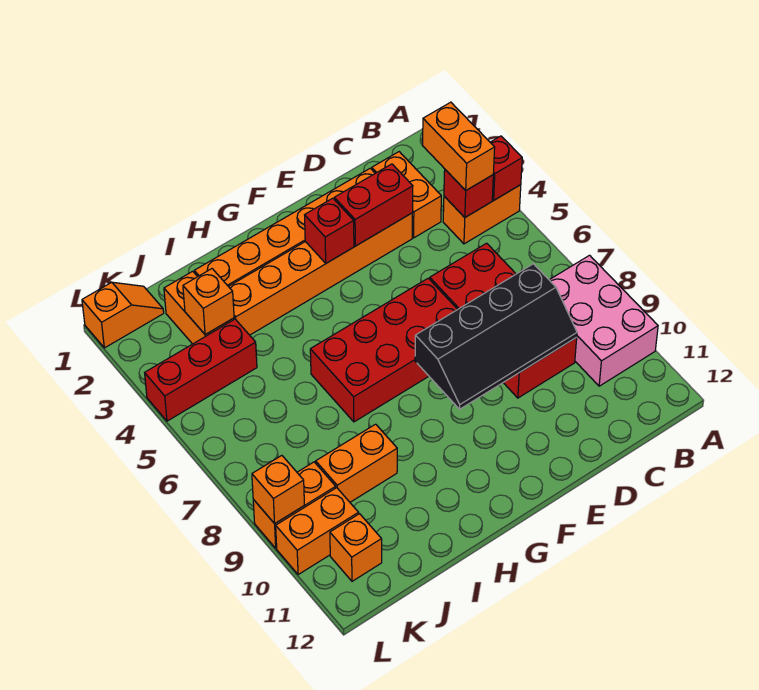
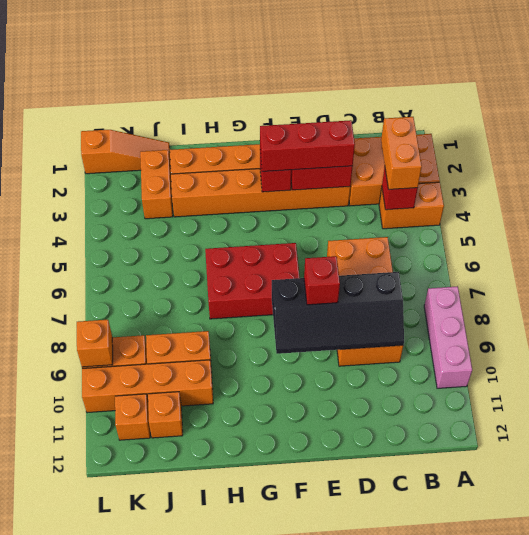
red brick A4 level 2 -> red brick E8 level 3
pink brick A8:B10 level 1 -> pink brick A8:A10 level 1
orange brick C2:C3 level 1 -> orange brick A2:C3 level 1
red brick C6:D9 level 1 -> orange brick C6:D9 level 1
red brick E6:H7 level 1 -> red brick F6:H7 level 1
orange brick J3 level 2 -> orange brick J11 level 1
red brick J4:L4 level 1 -> red brick D3:F3 level 3
orange slope K1:L1 level 1 top L -> orange slope J1:L1 level 1 top L
orange brick K10:L10 level 1 -> orange brick I10:L10 level 1

